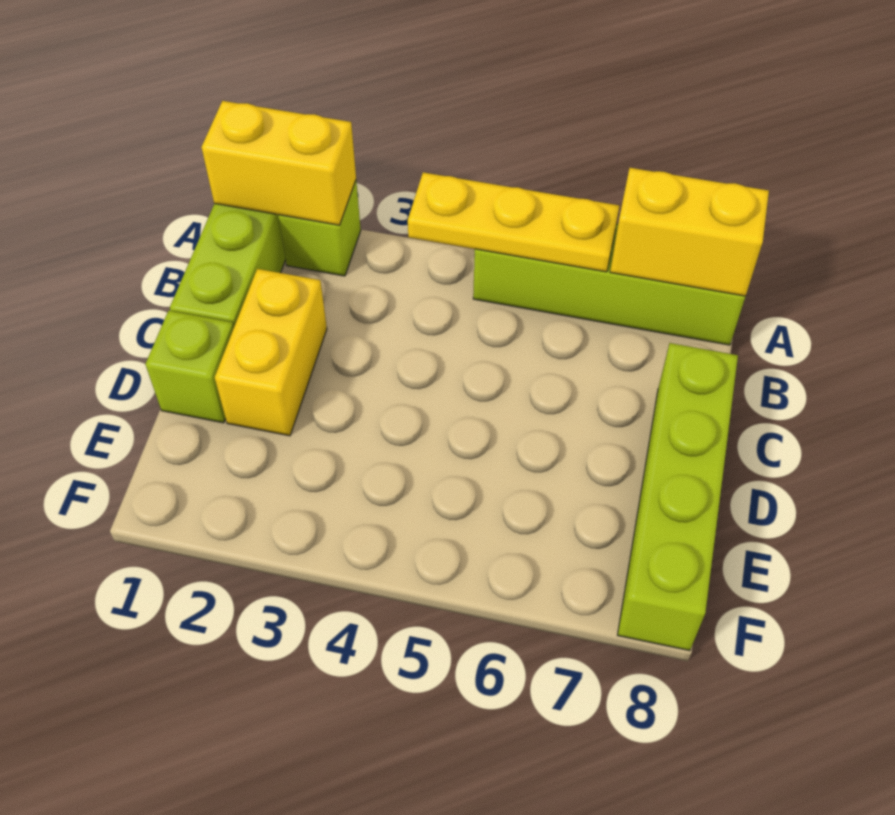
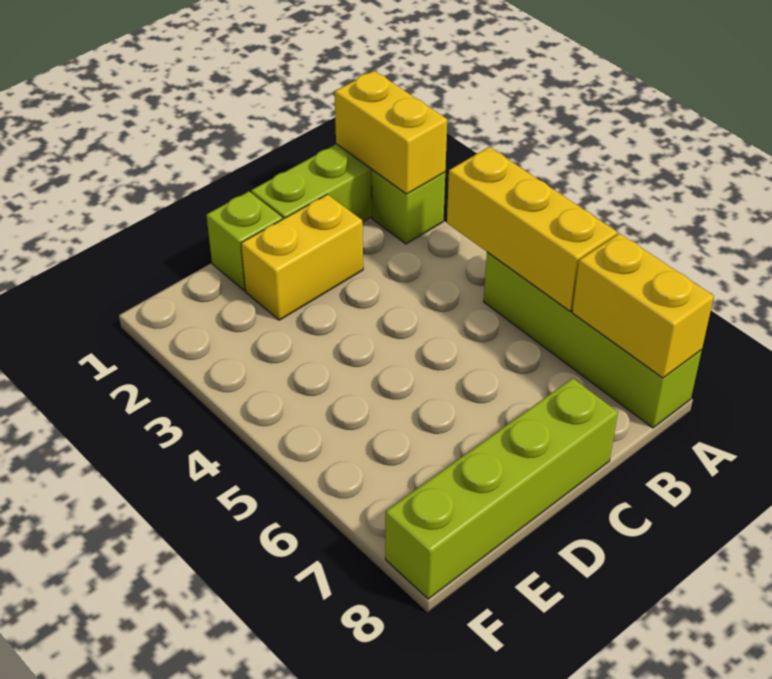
yellow plate A4:A6 level 2 -> yellow brick A4:A6 level 2

